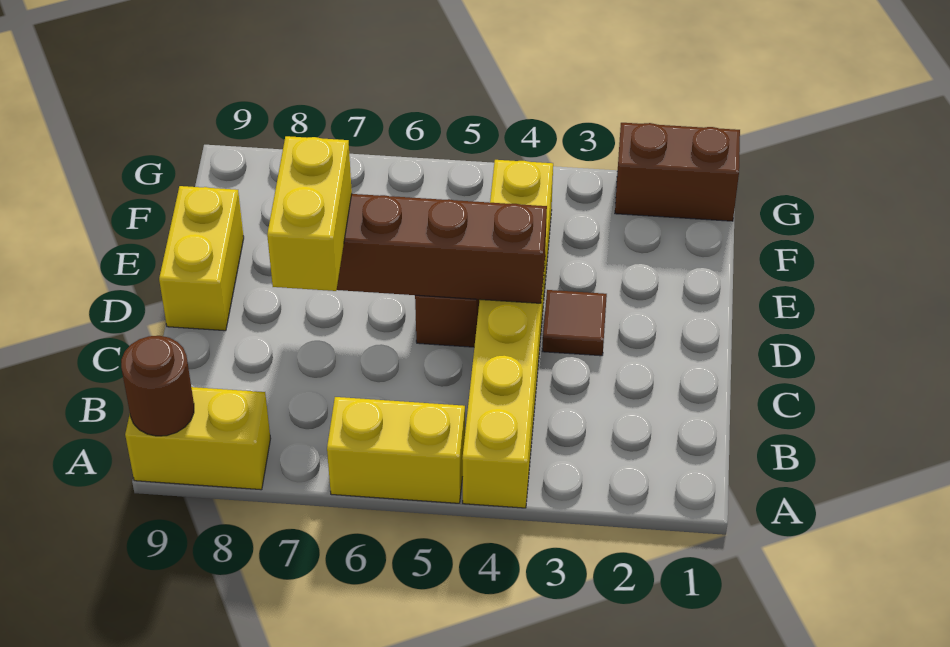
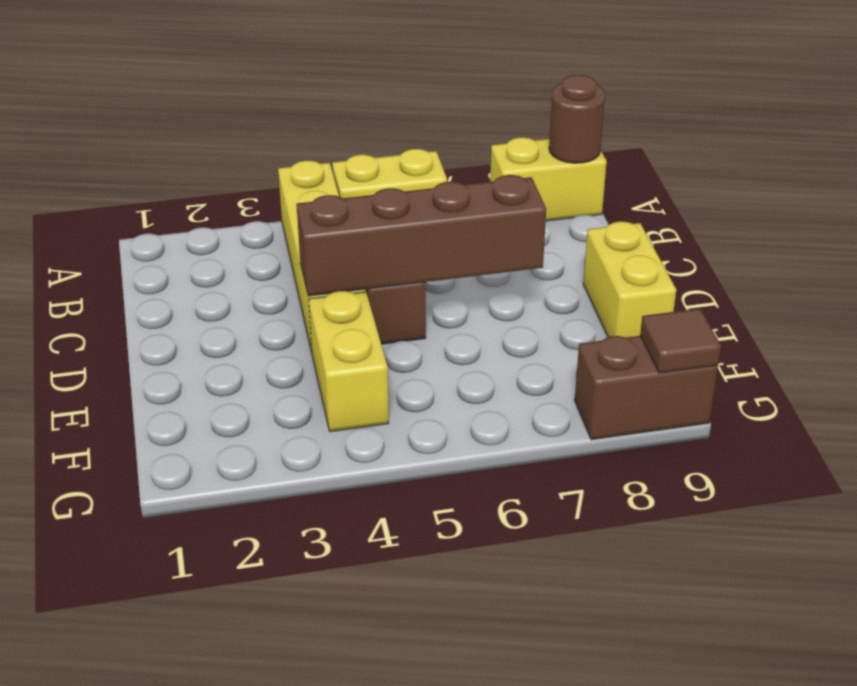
yellow brick C7:D7 level 3 -> none
brown tile D3 level 1 -> brown tile G9 level 2
brown brick G1:G2 level 1 -> brown brick G8:G9 level 1

